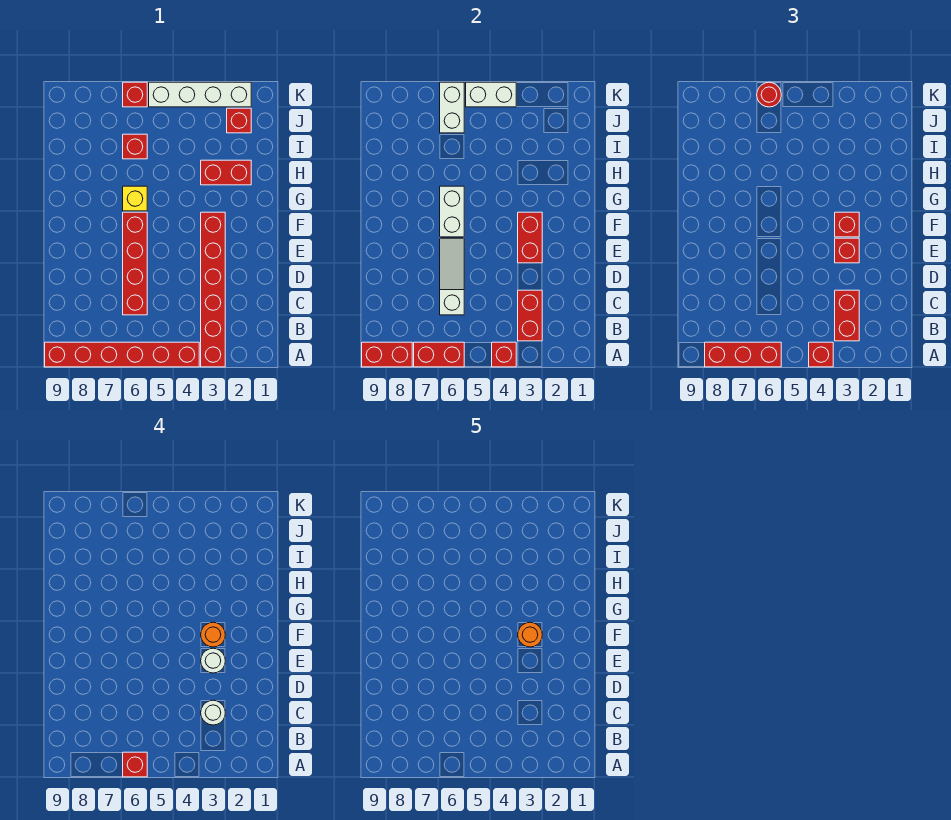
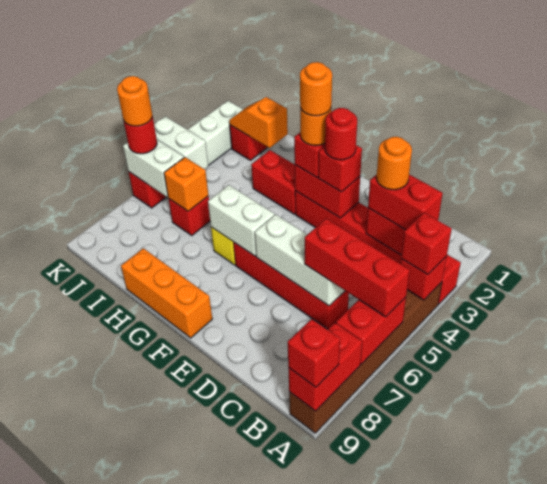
red brick A4:A9 level 1 -> brown brick A4:A9 level 1
red brick A6:A8 level 3 -> red brick A6:C6 level 3
red brick A6 level 4 -> red brick A9 level 3
white round brick C3 level 4 -> orange round brick C3 level 4
white slope C6:E6 level 2 top C -> white brick C6:E6 level 2
white round brick E3 level 4 -> red round brick E3 level 4
none -> orange brick F9:H9 level 1
red brick H2:H3 level 1 -> red brick G3:H3 level 1
none -> orange slope I2:J2 level 2 top I
none -> orange brick I6 level 2
white brick K4:K5 level 2 -> white brick J5:K5 level 2
none -> orange round brick K6 level 4

